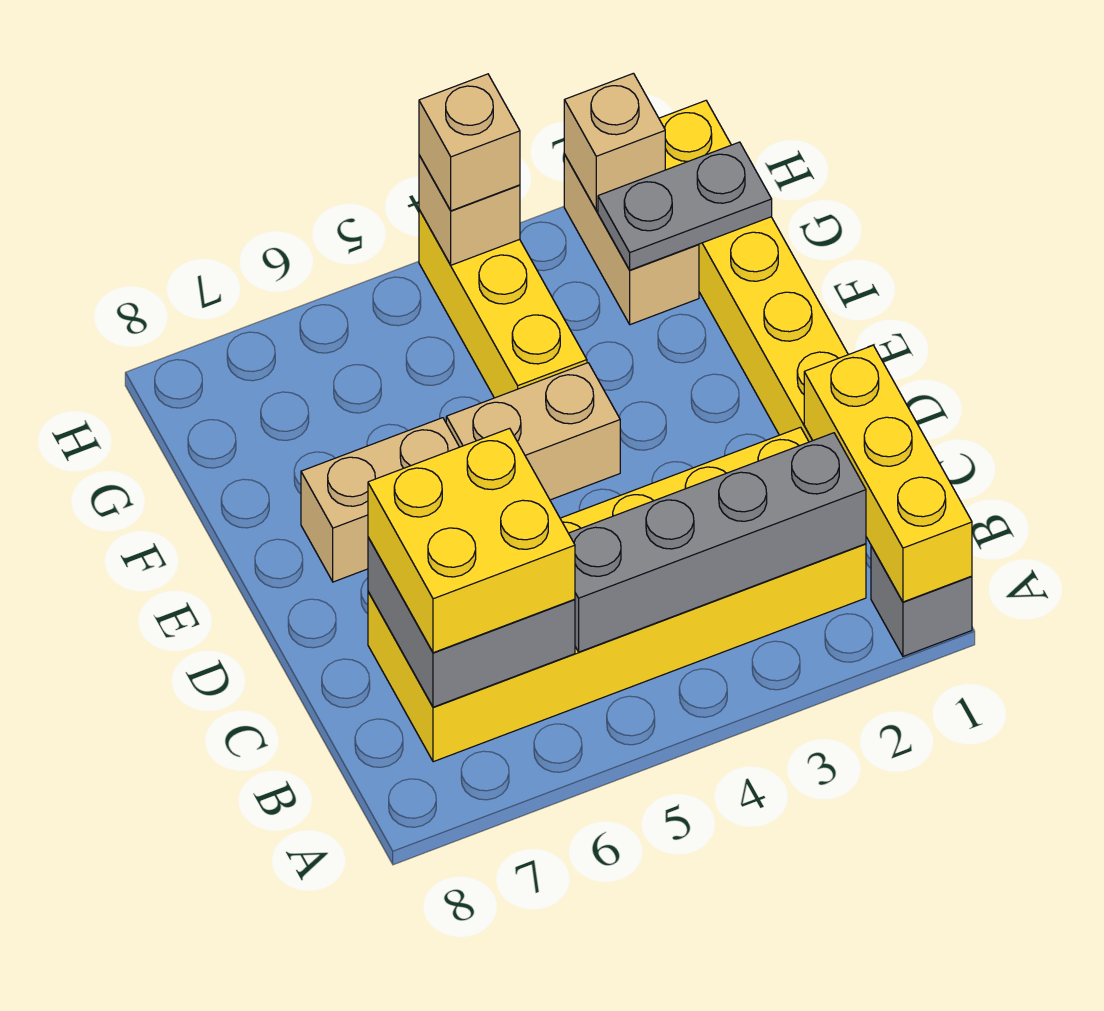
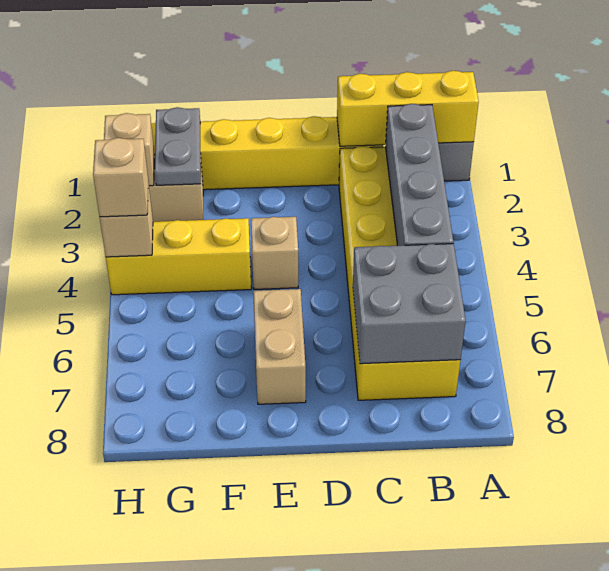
yellow brick B6:C7 level 3 -> none
tan brick E4:E5 level 1 -> tan brick E4 level 1

